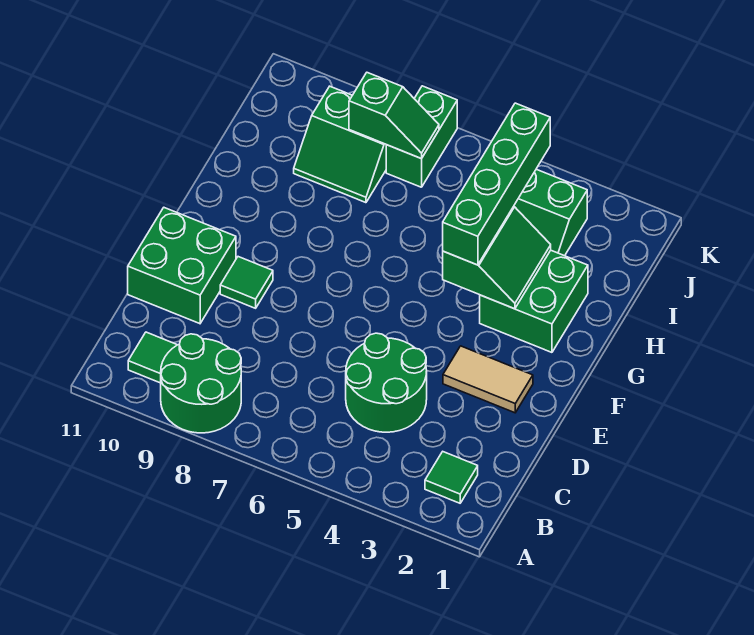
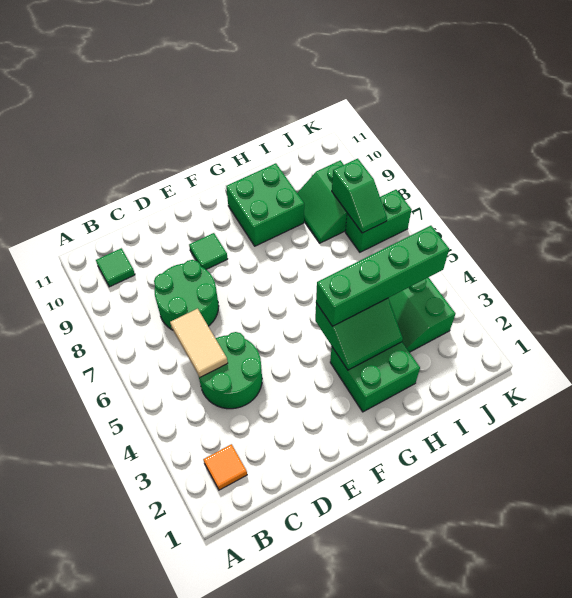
green round brick A8:B9 level 1 -> green round brick C7:D8 level 1
green tile B2 level 1 -> orange tile B2 level 1
green brick D10:E11 level 1 -> green brick G9:H10 level 1
tan tile E2:E3 level 1 -> tan tile C5:C6 level 2

